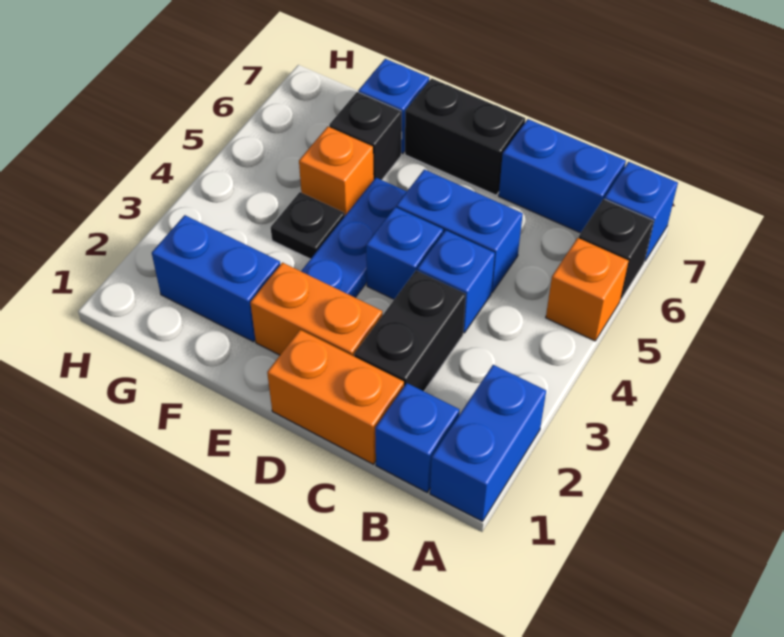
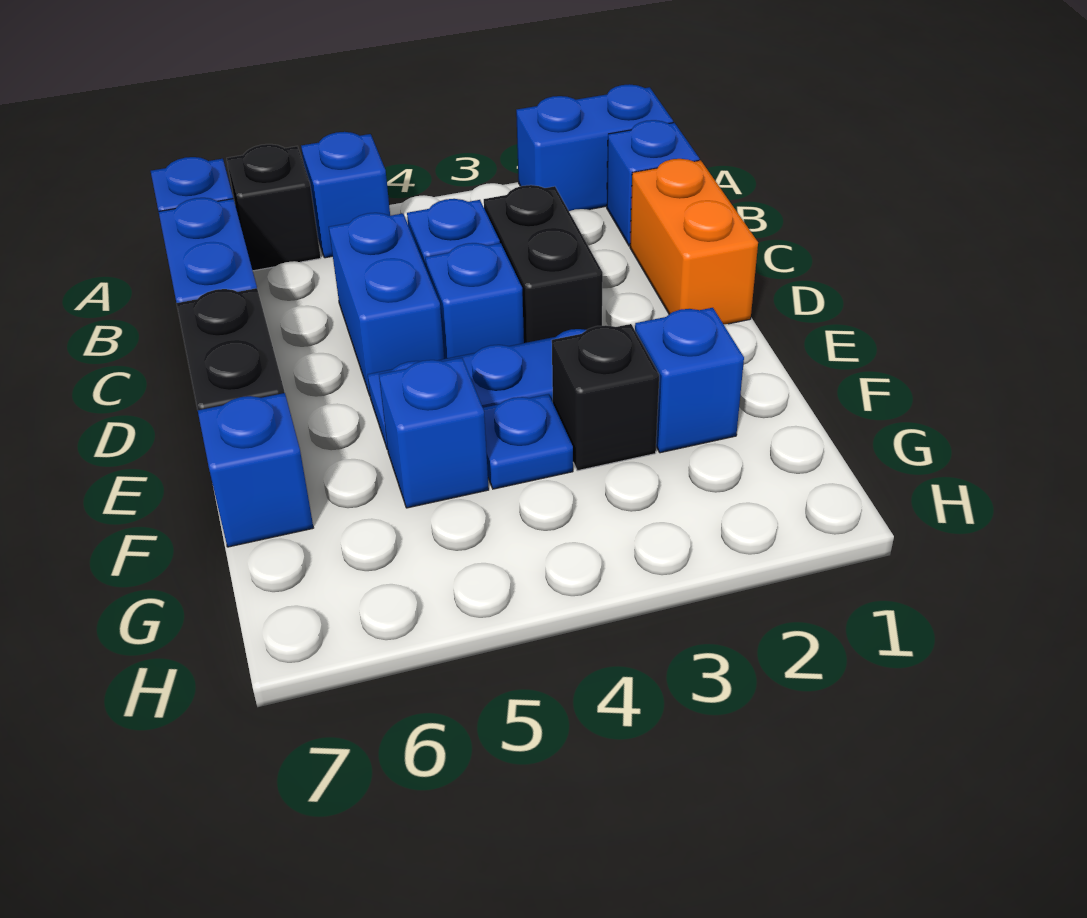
orange brick A5 level 1 -> blue brick A5 level 1
black brick C2:C3 level 1 -> black brick C3:D3 level 1
orange brick D2:E2 level 1 -> none
blue brick F2:G2 level 1 -> blue brick F2 level 1
black plate F4 level 1 -> blue plate F4 level 1
orange brick F5 level 1 -> blue brick F5 level 1
black brick F6 level 1 -> black brick F3 level 1

